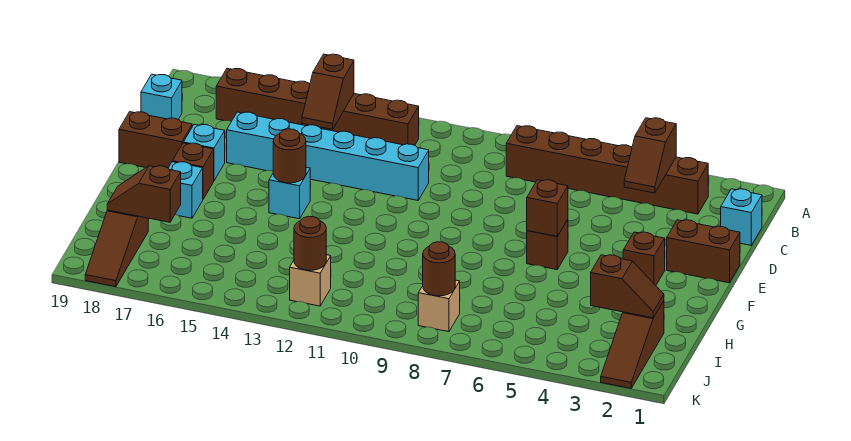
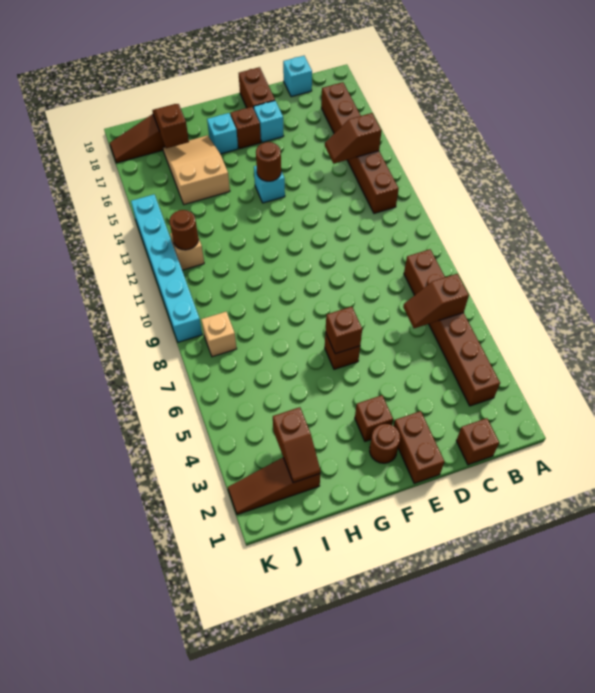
brown slope B4:C4 level 2 top B -> brown slope B6:C6 level 2 top B
cyan brick C1 level 1 -> brown brick C1 level 1
cyan brick D11:D16 level 1 -> cyan brick K9:K14 level 1
none -> tan slope H15:I17 level 1 top 15
brown round brick J8 level 2 -> brown round brick F2 level 1

